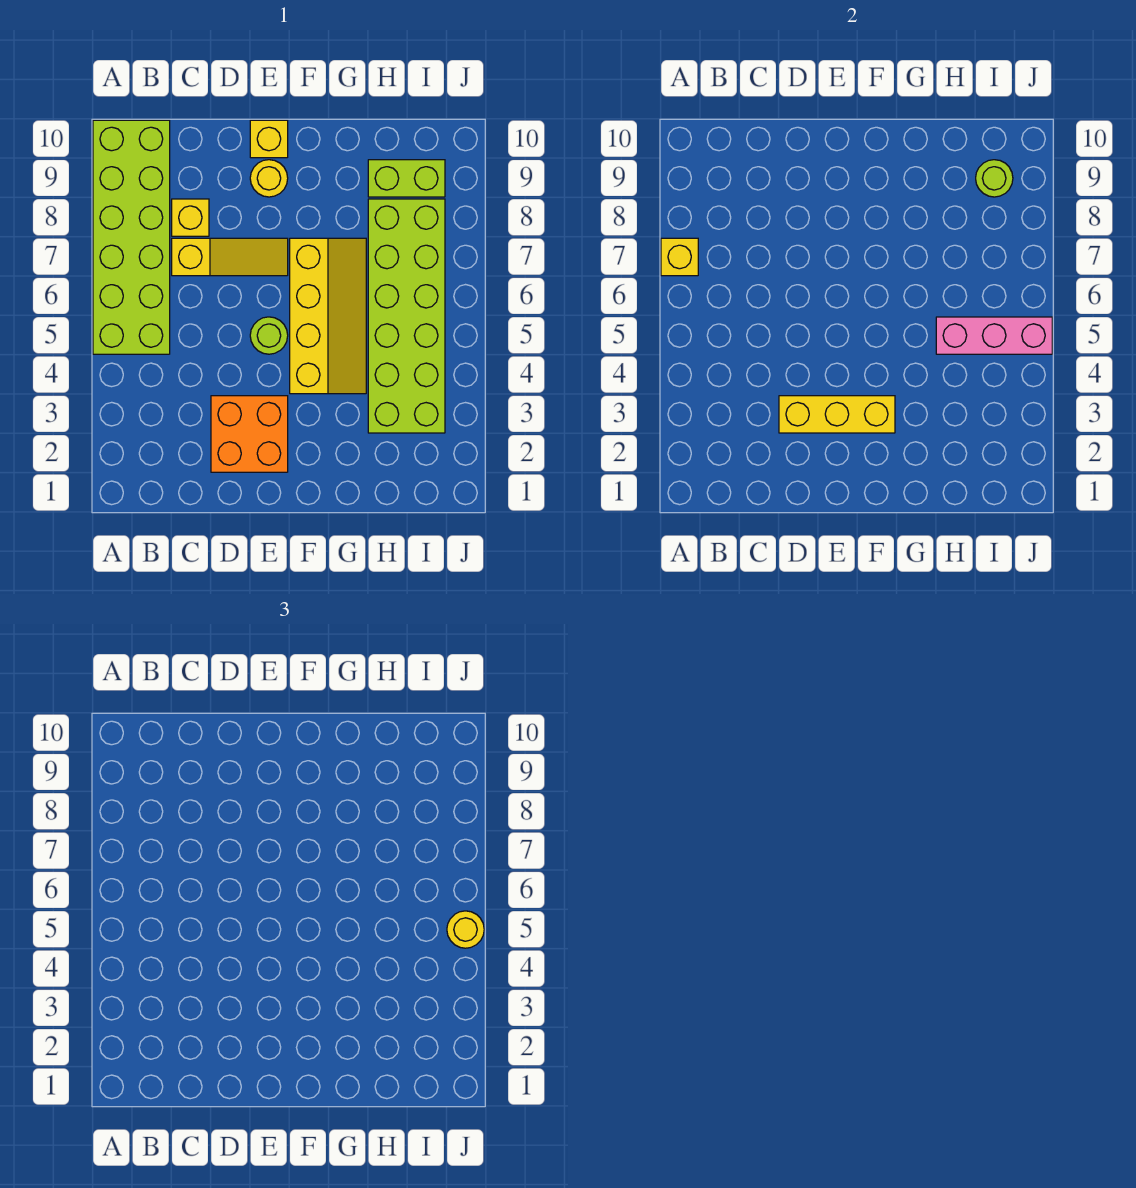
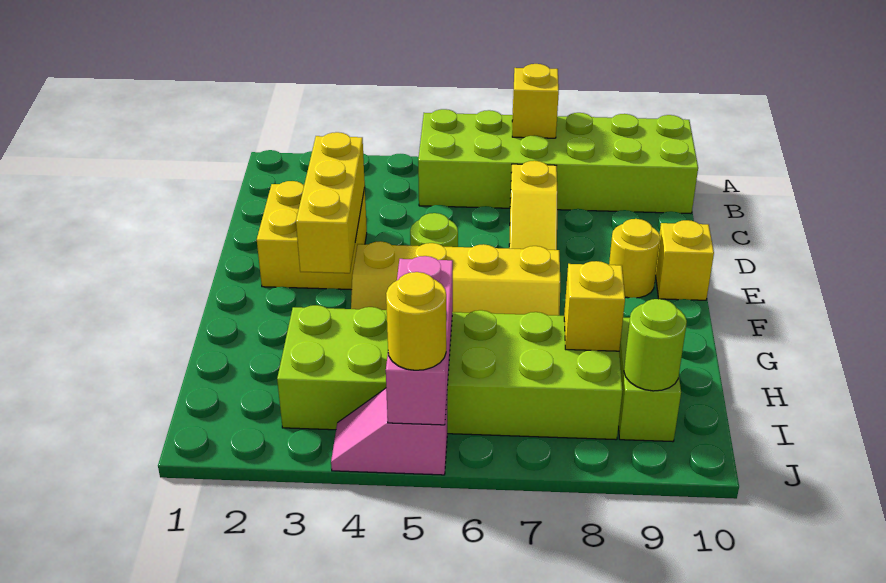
yellow brick C8 level 1 -> yellow brick H8 level 2
orange brick D2:E3 level 1 -> yellow brick D2:E3 level 1
none -> pink slope J4:J5 level 1 top 5

